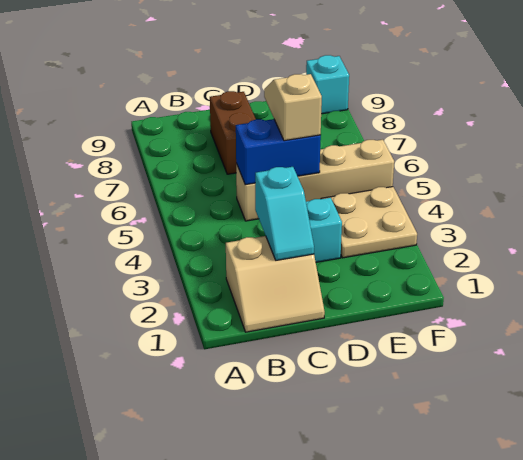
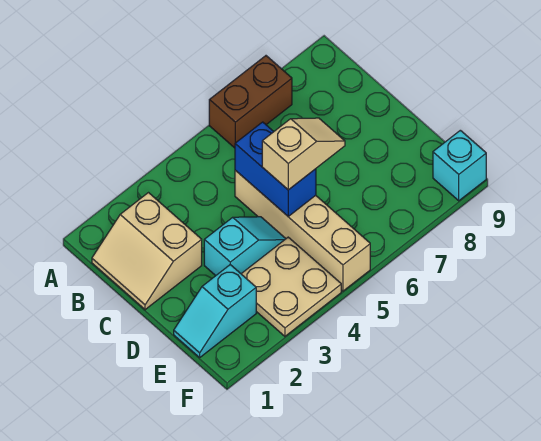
cyan slope C2:C3 level 2 top 3 -> cyan slope E1:E2 level 1 top 2
brown brick C7:C8 level 1 -> brown brick A6:A7 level 1

